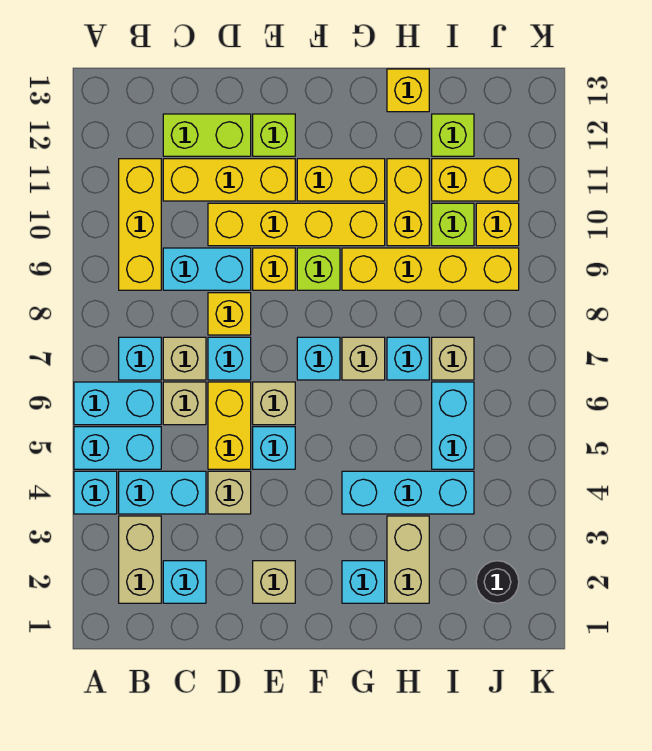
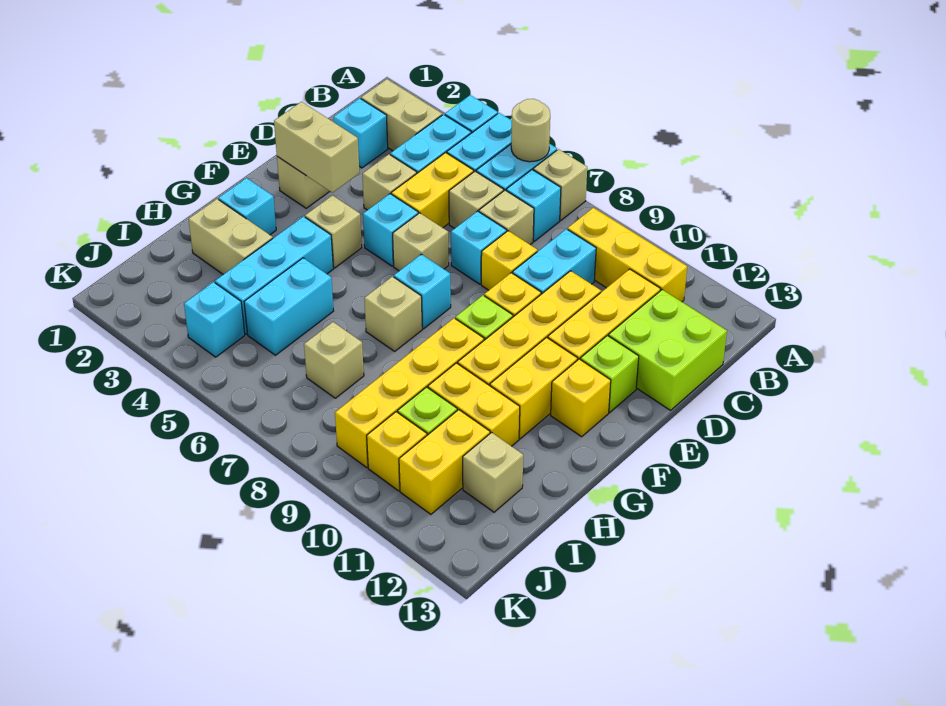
none -> tan round brick A6 level 2
none -> tan brick A7 level 1
lime brick C12:D12 level 1 -> lime brick C12:D13 level 1
yellow brick D5:D6 level 1 -> yellow brick C5:D5 level 1
none -> tan brick E2:E3 level 2
none -> tan brick F4 level 1
cyan brick H7 level 1 -> cyan brick J4 level 1
yellow brick H13 level 1 -> yellow brick F12 level 1
cyan brick I5:I6 level 1 -> cyan brick H5:I5 level 1
lime brick I12 level 1 -> tan brick I12 level 1
black round brick J2 level 1 -> none

